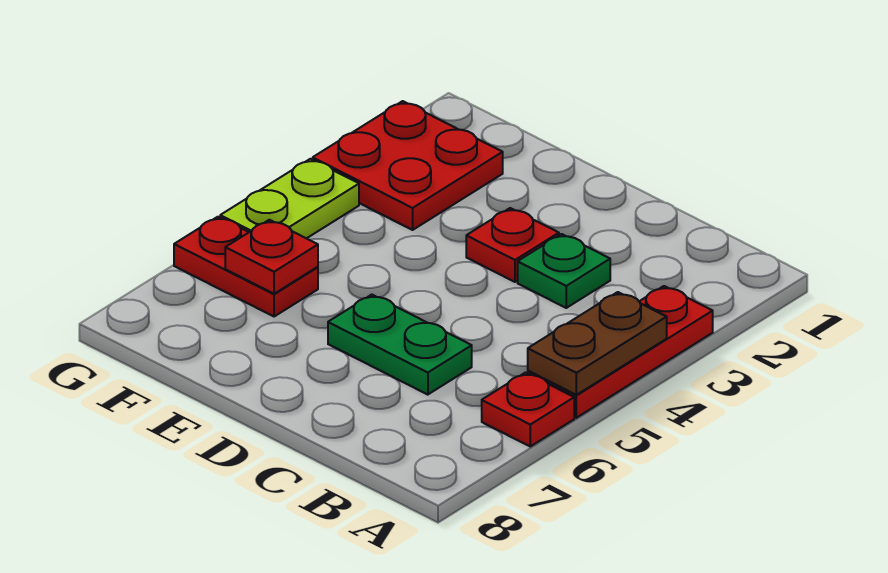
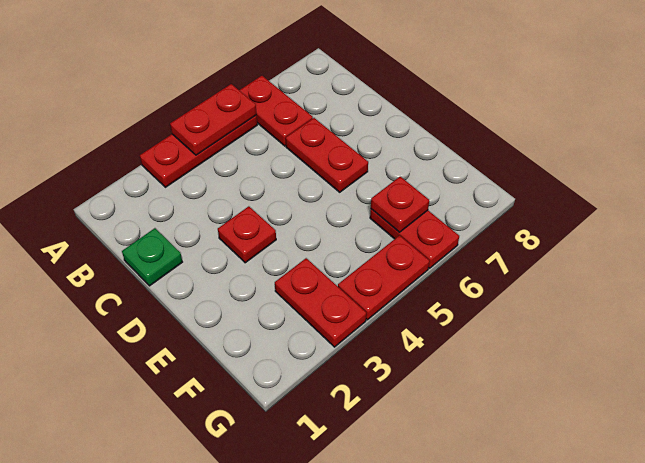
brown plate A4:A5 level 2 -> red plate A4:A5 level 2
red plate A6 level 1 -> red plate A6:B6 level 1
green plate C3 level 1 -> green plate C1 level 1
green plate C6:D6 level 1 -> red plate C6:D6 level 1
red plate F2:G3 level 1 -> red plate F3:G3 level 1
lime plate G4:G5 level 1 -> red plate G4:G5 level 1

